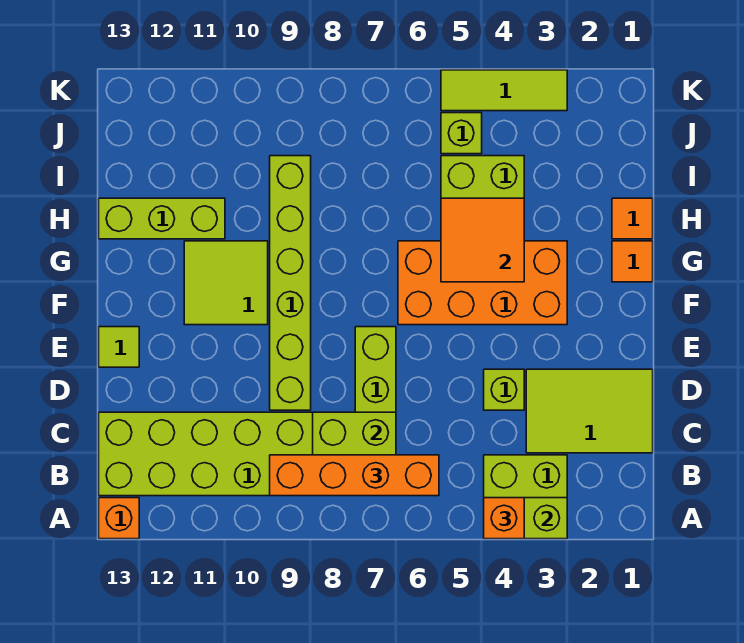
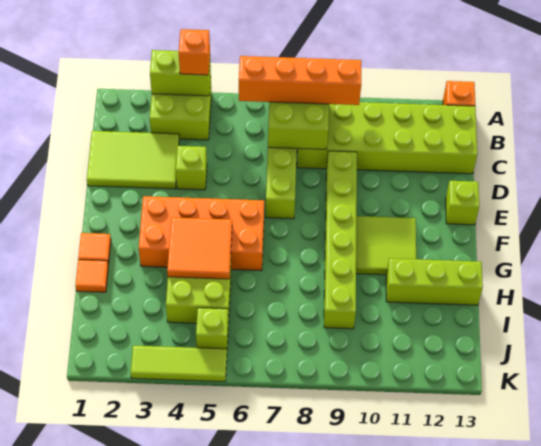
lime tile E13 level 1 -> lime brick E13 level 1

